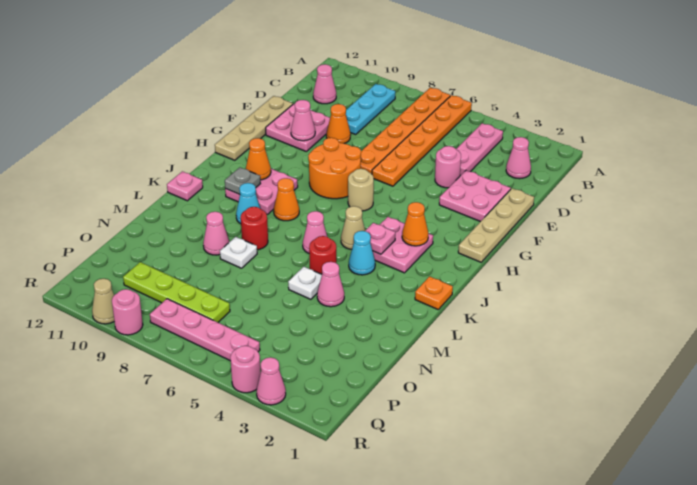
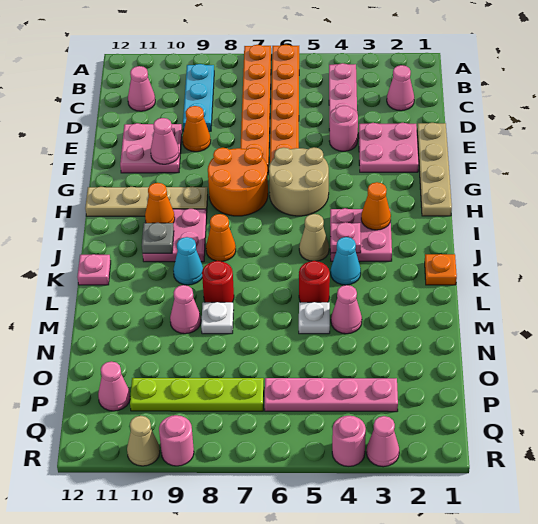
tan plate E12:H12 level 1 -> tan plate H9:H12 level 1
tan round brick H6 level 1 -> tan round brick G5:H6 level 1
pink cone K6 level 1 -> pink cone P11 level 1
pink plate Q5:Q8 level 1 -> pink plate P3:P6 level 1

